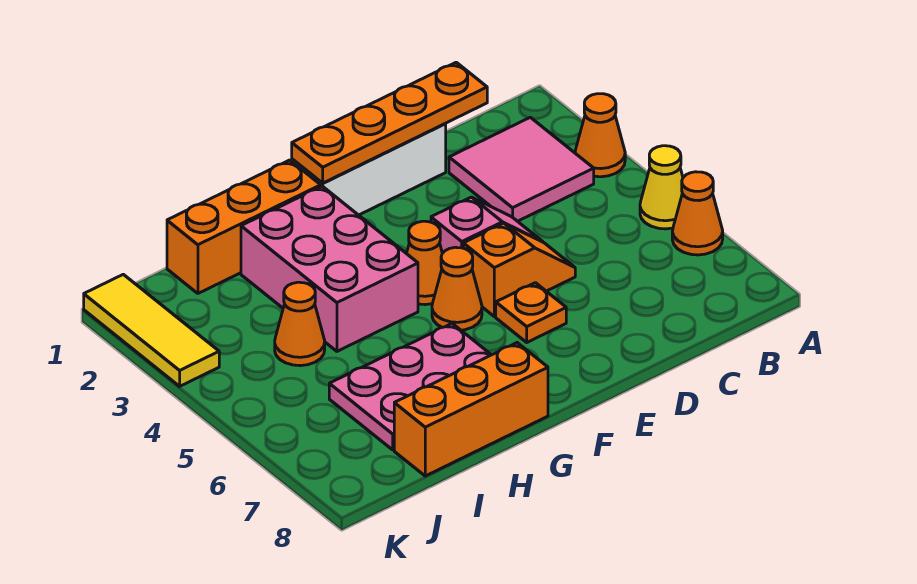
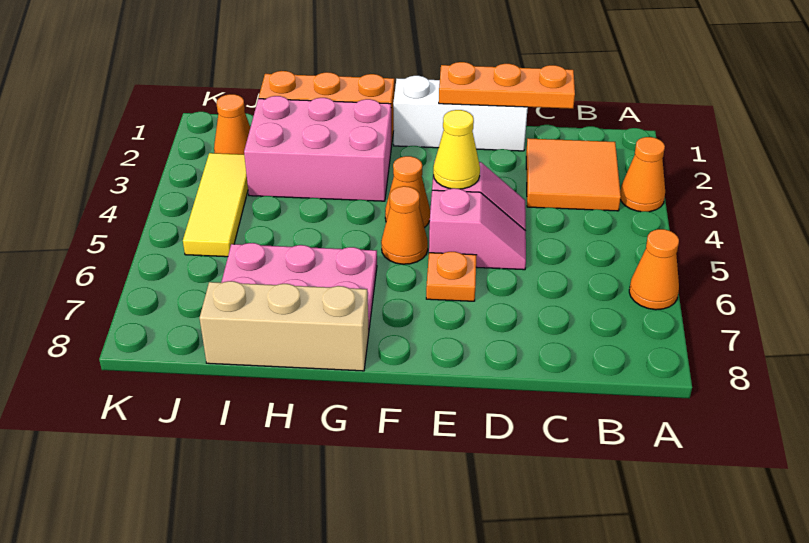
yellow cone A5 level 1 -> yellow cone E4 level 2
pink tile B2:C3 level 1 -> orange tile B2:C3 level 1
orange plate C1:F1 level 2 -> orange plate C1:E1 level 2
orange slope D5:E5 level 1 top E -> pink slope D5:E5 level 1 top E
pink brick G2:H4 level 1 -> pink brick G2:I3 level 1
orange brick G8:I8 level 1 -> tan brick G8:I8 level 1
orange cone I4 level 1 -> orange cone J2 level 1
yellow tile K1:K3 level 1 -> yellow tile J3:J5 level 1

